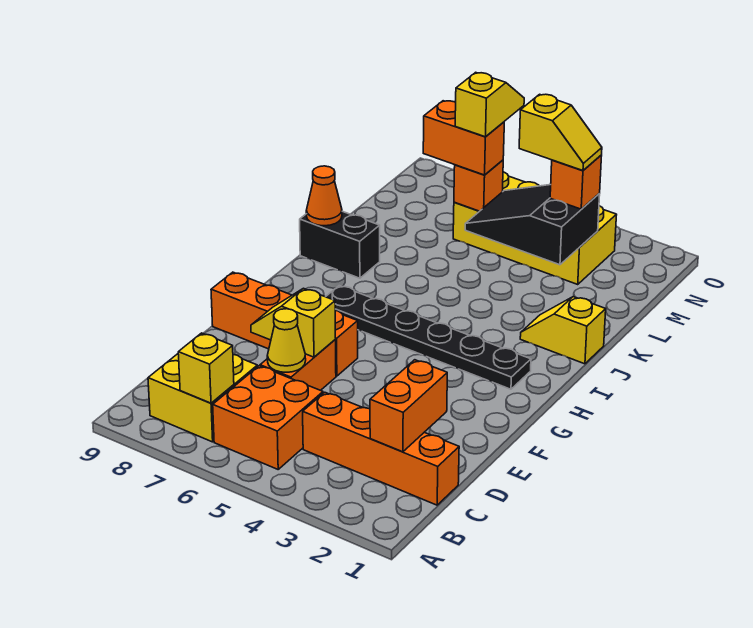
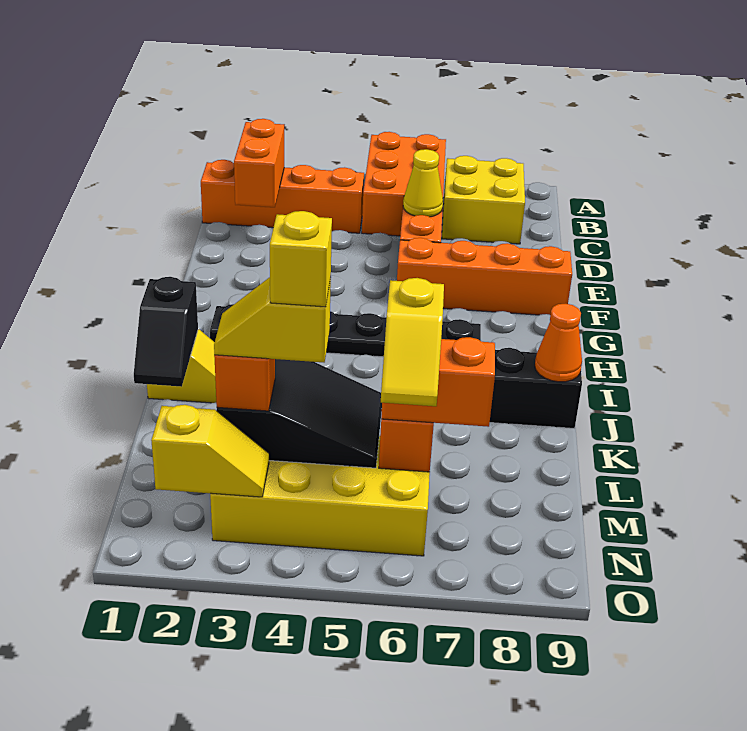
orange brick B5:C6 level 1 -> orange brick A5:C6 level 1
yellow brick B7 level 2 -> yellow brick M4 level 5
yellow slope E6:E7 level 2 top 6 -> yellow slope N2:N3 level 2 top 2
none -> black slope J1:K1 level 2 top J

